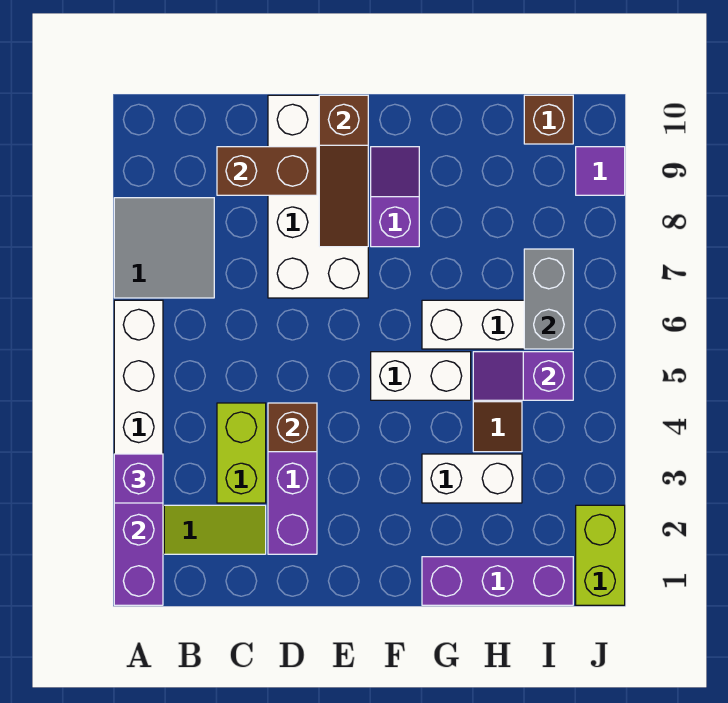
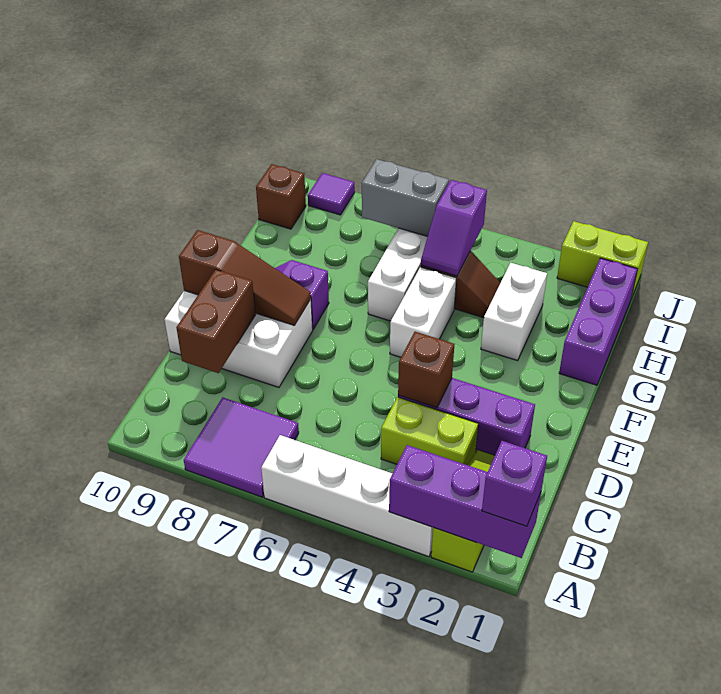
purple brick A3 level 3 -> purple brick A1 level 3
grey tile A7:B8 level 1 -> purple tile A7:B8 level 1
white brick D7:E10 level 1 -> white brick D8:E10 level 1

